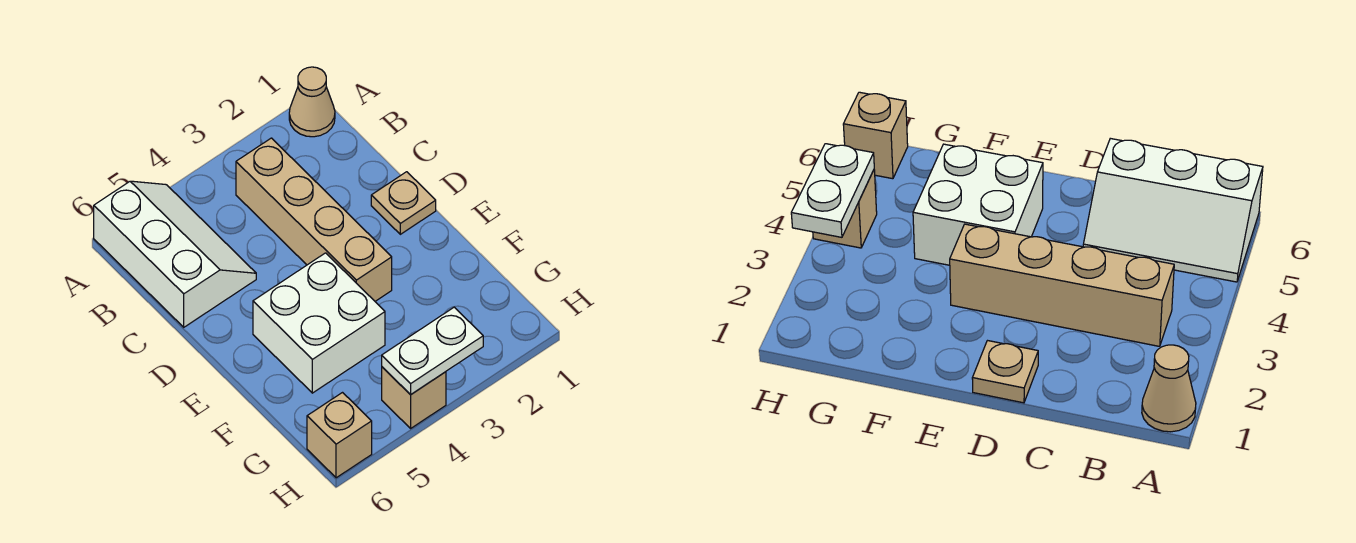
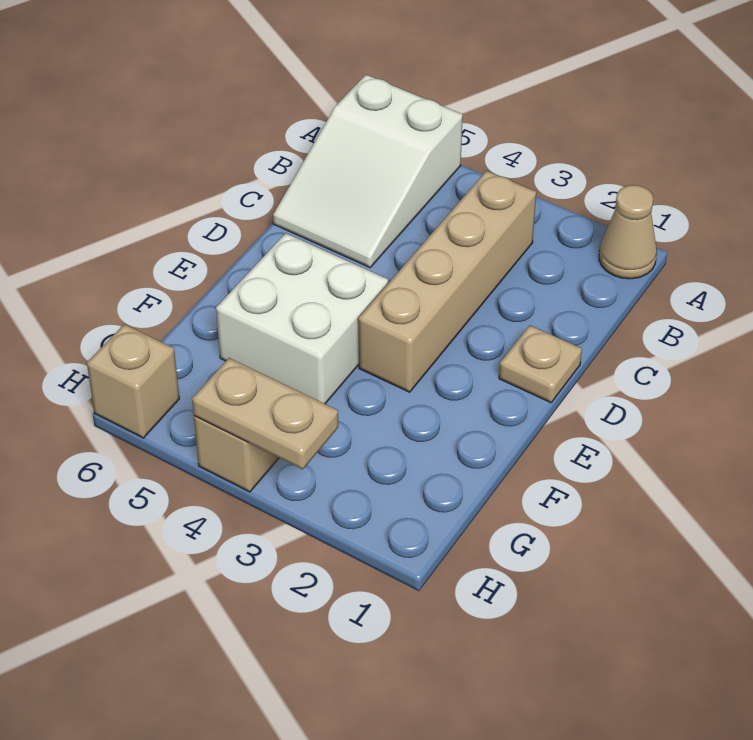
white slope A5:C6 level 1 top 6 -> white slope A5:C6 level 1 top A
white plate H3:H4 level 2 -> tan plate H3:H4 level 2

